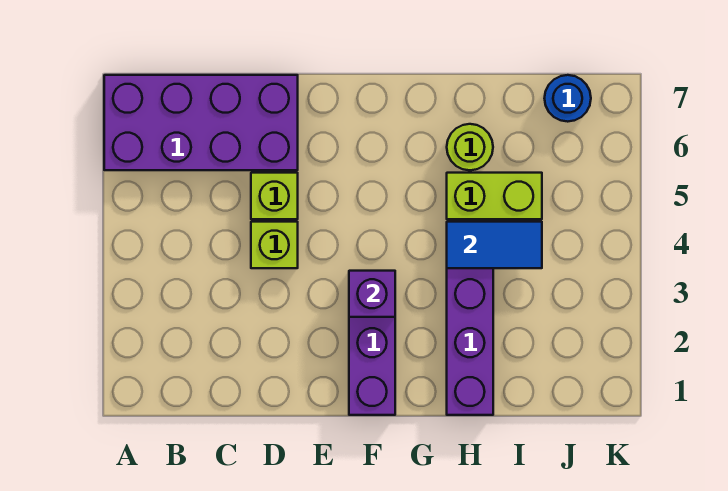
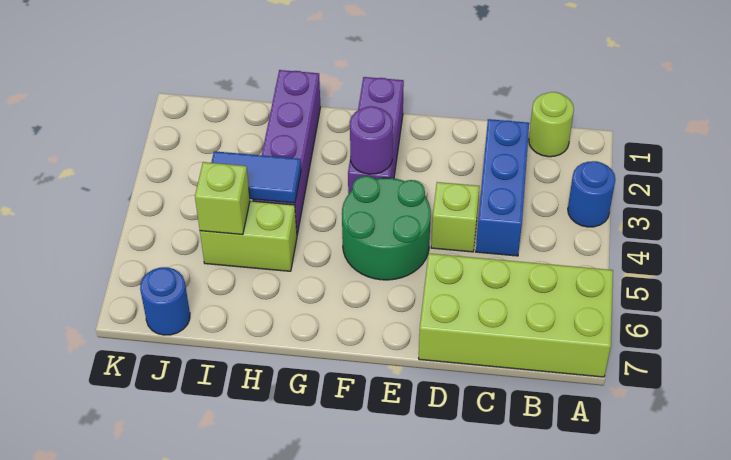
none -> blue round brick A3 level 1
purple brick A6:D7 level 1 -> lime brick A6:D7 level 1
none -> blue brick C2:C4 level 1
lime brick D5 level 1 -> lime brick I5 level 2
none -> green round brick E4:F5 level 1
purple brick F3 level 2 -> purple round brick F3 level 2
lime round brick H6 level 1 -> lime round brick B1 level 1

